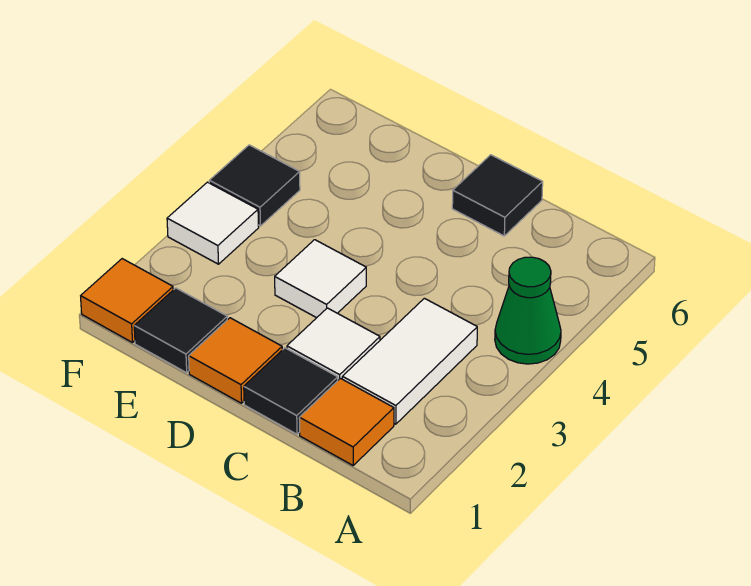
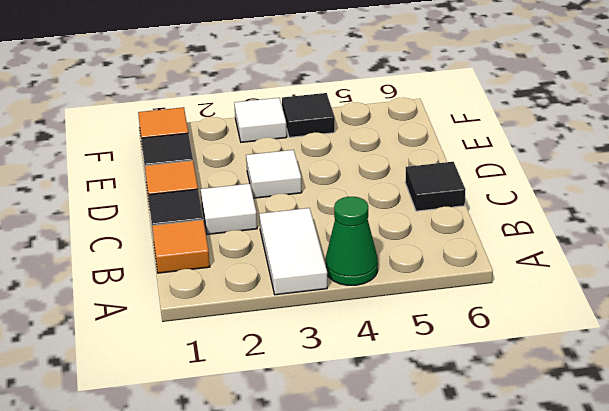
white tile B2:B3 level 1 -> white tile A3:B3 level 1

